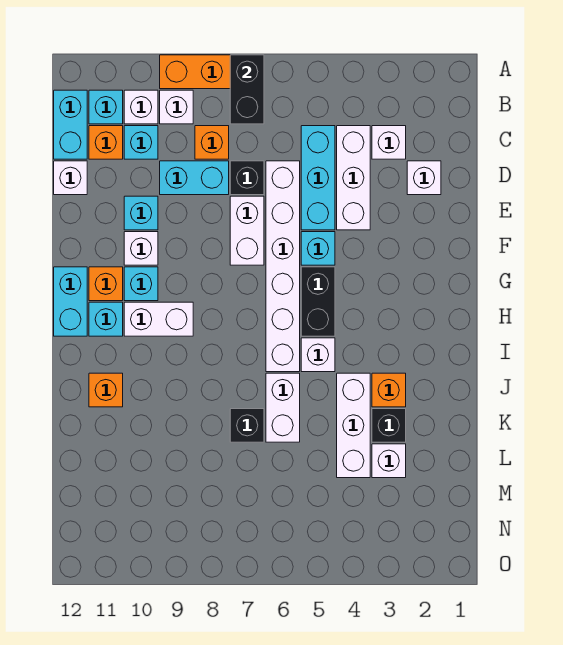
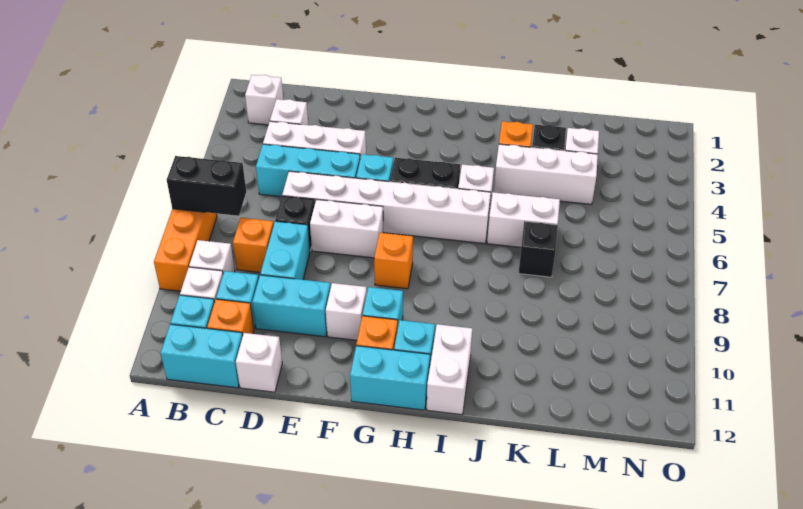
white brick D2 level 1 -> white brick B2 level 1
cyan brick E10 level 1 -> cyan brick D10:E10 level 1
white brick H9:H10 level 1 -> white brick I11:I12 level 1
orange brick J11 level 1 -> orange brick G8 level 1

